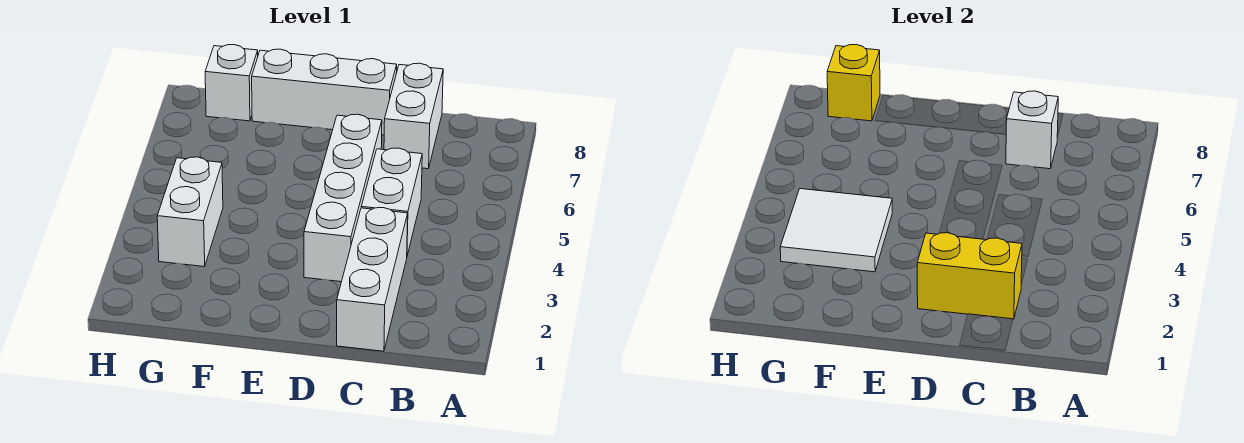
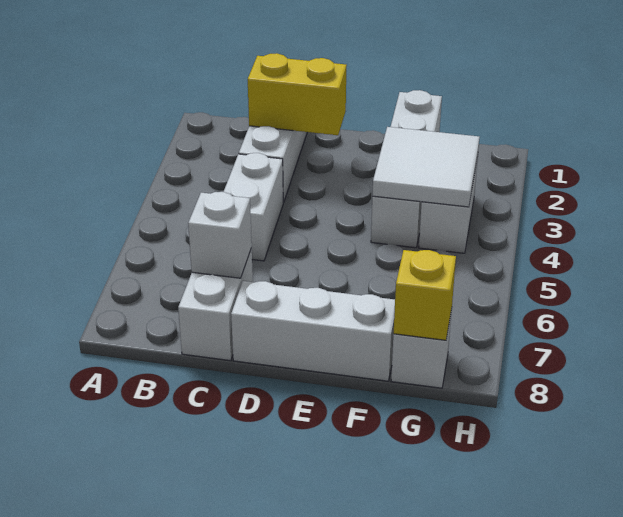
white brick D3:D6 level 1 -> white brick F1:F4 level 1

